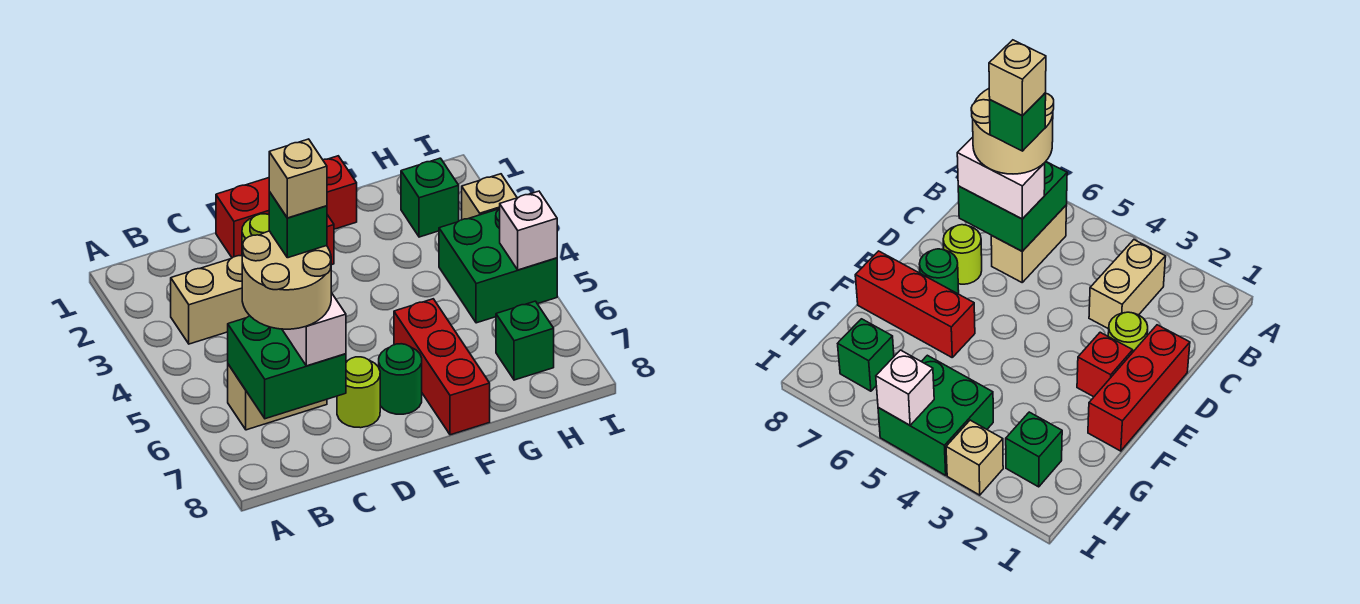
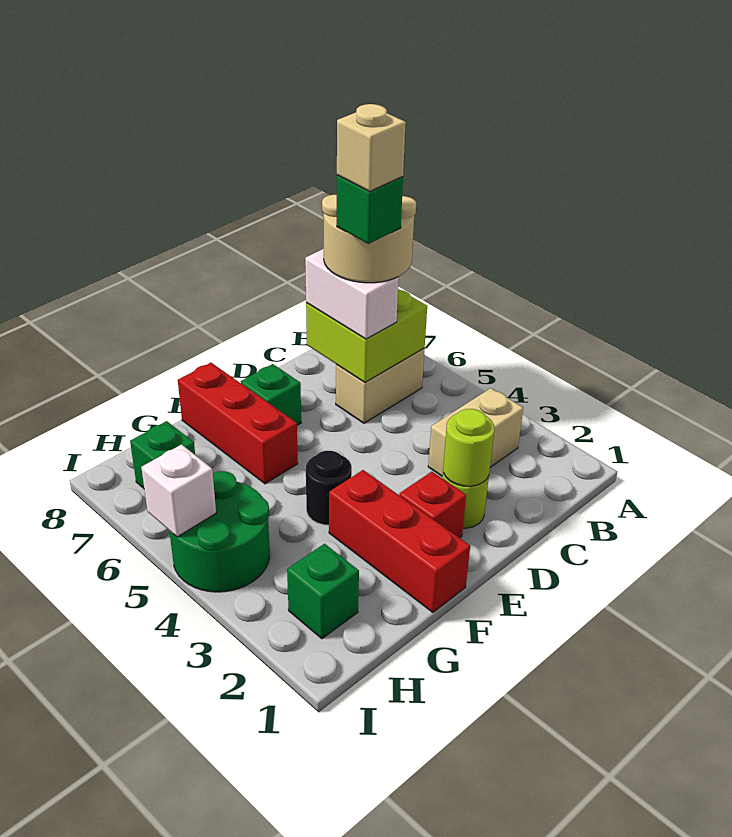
green brick B6:C7 level 2 -> lime brick B6:C7 level 2
red brick D1:F1 level 1 -> red brick F1:F3 level 1
lime round brick D7 level 1 -> lime round brick D2 level 2
green round brick E7 level 1 -> green brick E7 level 1
none -> black round brick F4 level 1
green brick H4:I5 level 1 -> green round brick H4:I5 level 1
tan brick I3 level 1 -> none

